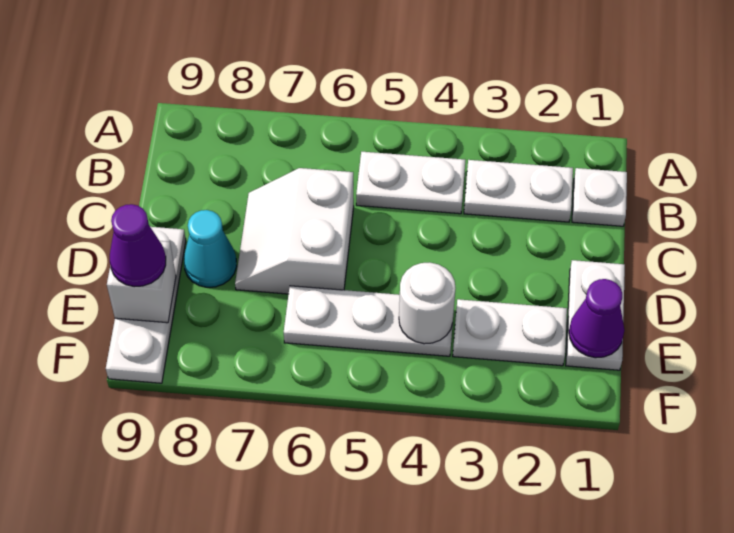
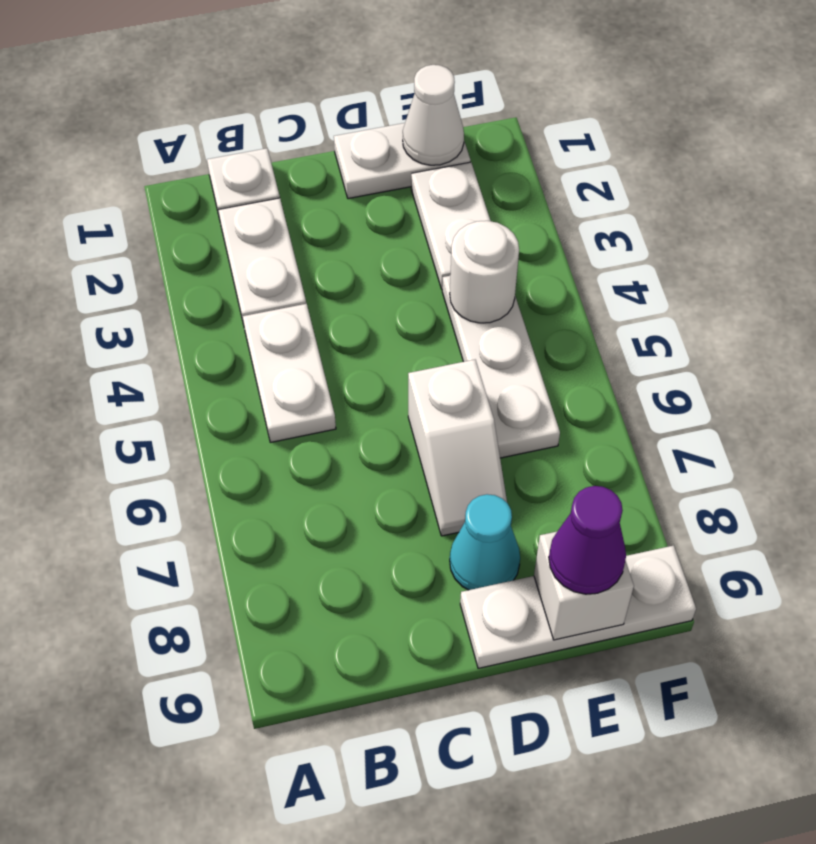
white slope C6:D7 level 1 top 6 -> white slope D6:D7 level 1 top 6
purple cone E1 level 2 -> white cone E1 level 2

